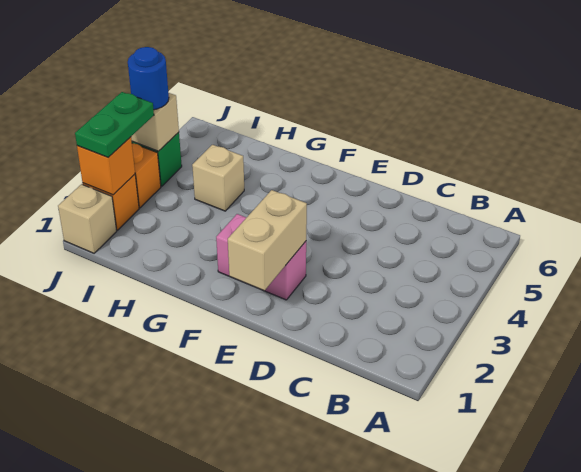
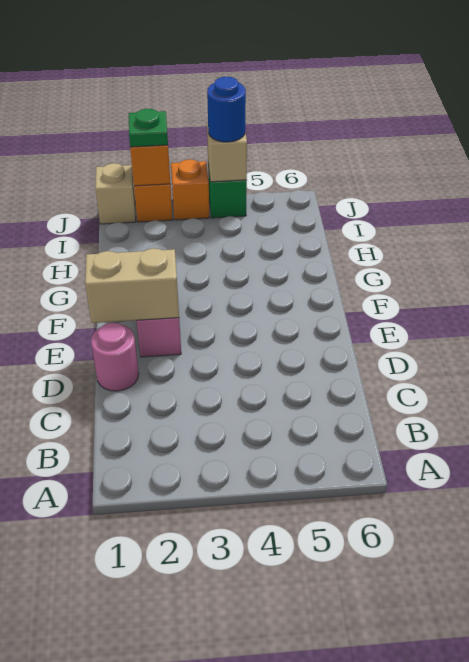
none -> pink round brick D1 level 1
tan brick H4 level 1 -> none
green plate J2:J3 level 3 -> green plate J2 level 3

